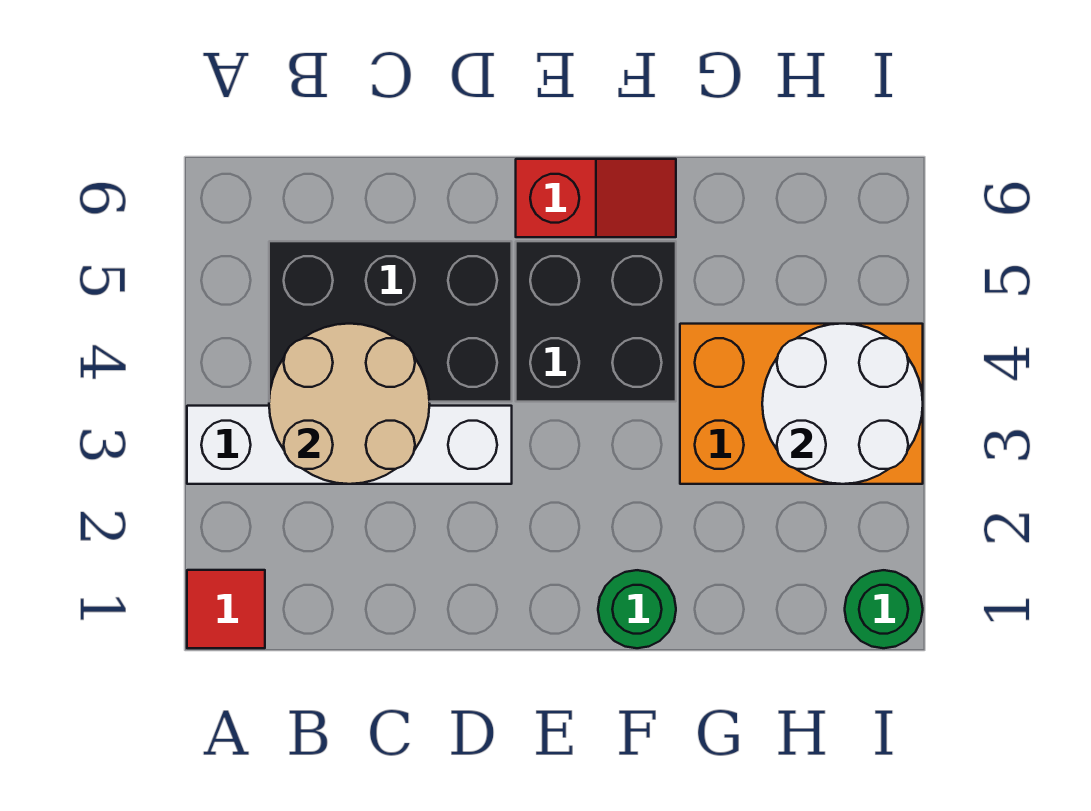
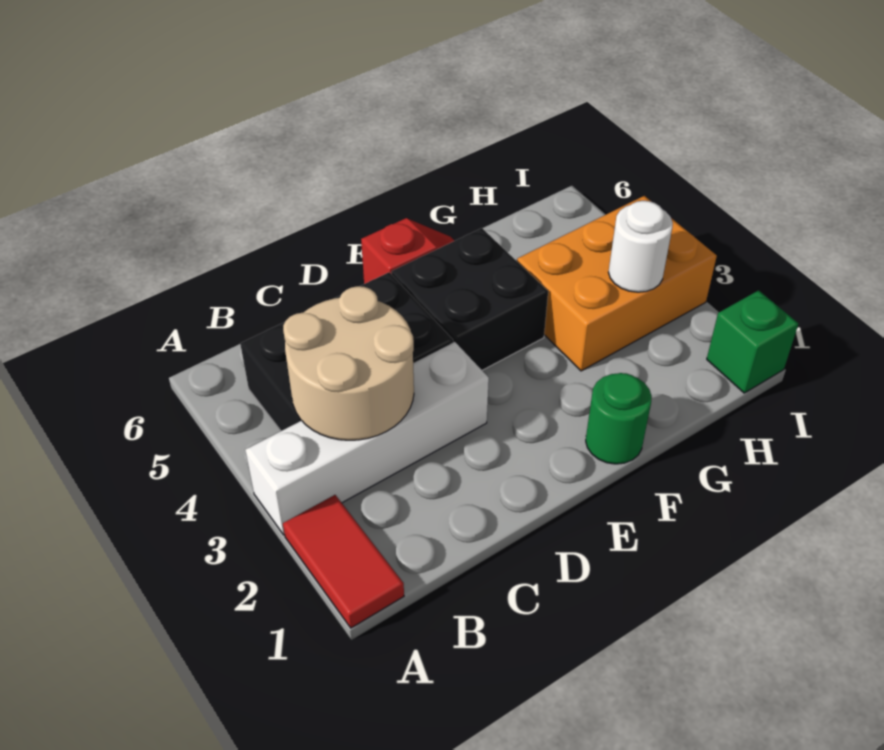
red tile A1 level 1 -> red tile A1:A2 level 1
white round brick H3:I4 level 2 -> white round brick H3 level 2
green round brick I1 level 1 -> green brick I1 level 1

